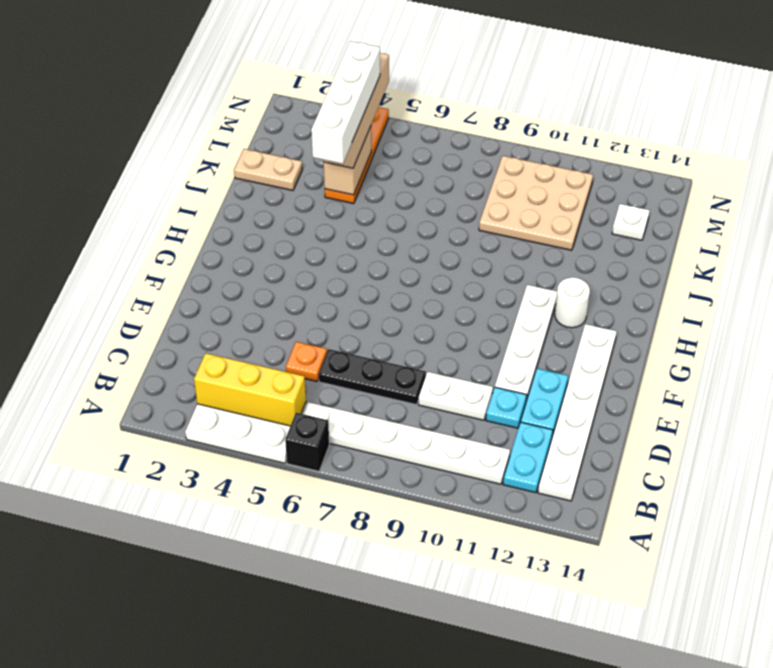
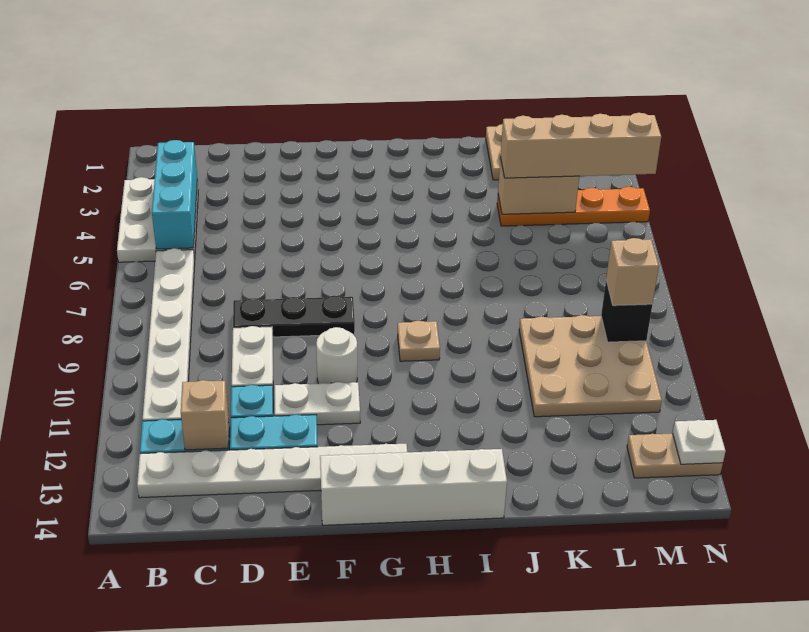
black brick A6 level 1 -> black brick M9 level 2
yellow brick B3:B5 level 2 -> cyan brick B3:B5 level 2
none -> tan brick C12 level 2
orange plate D5 level 1 -> none
black plate D6:D8 level 1 -> black plate D8:F8 level 1
white plate E11:H11 level 1 -> white plate E11:F11 level 1
none -> tan plate H9 level 1
white round brick H12 level 1 -> white round brick F10 level 1
white brick J4:M4 level 4 -> white brick F14:I14 level 1
white plate L13 level 1 -> white plate N13 level 2
none -> tan brick M9 level 3
none -> tan plate M13:N13 level 1

